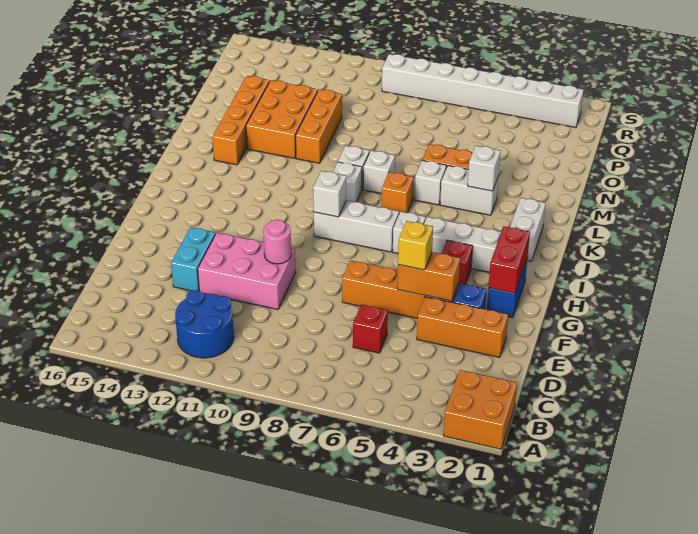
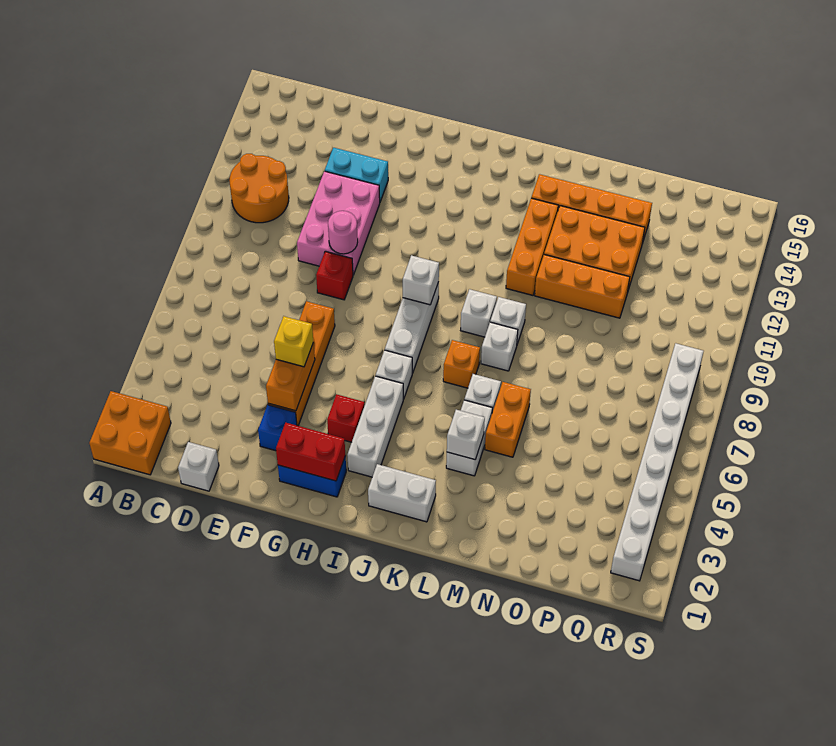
blue round brick B11:C12 level 1 -> orange round brick B11:C12 level 1
none -> white brick D1 level 1
red brick D6 level 1 -> red brick F9 level 1
orange brick E2:E4 level 1 -> orange brick L11:L13 level 1

